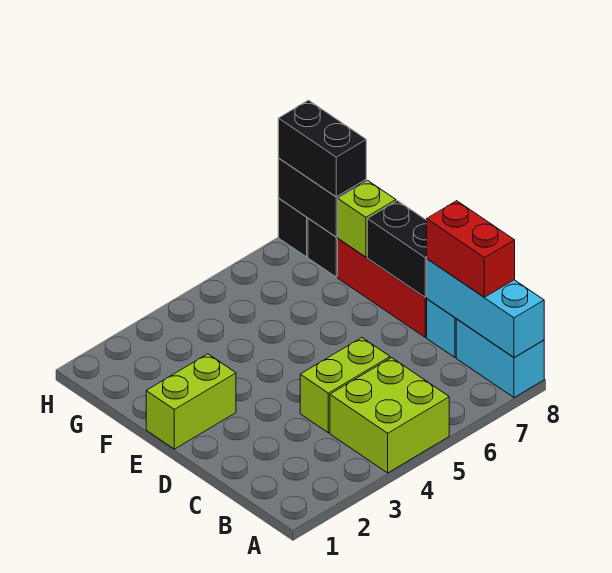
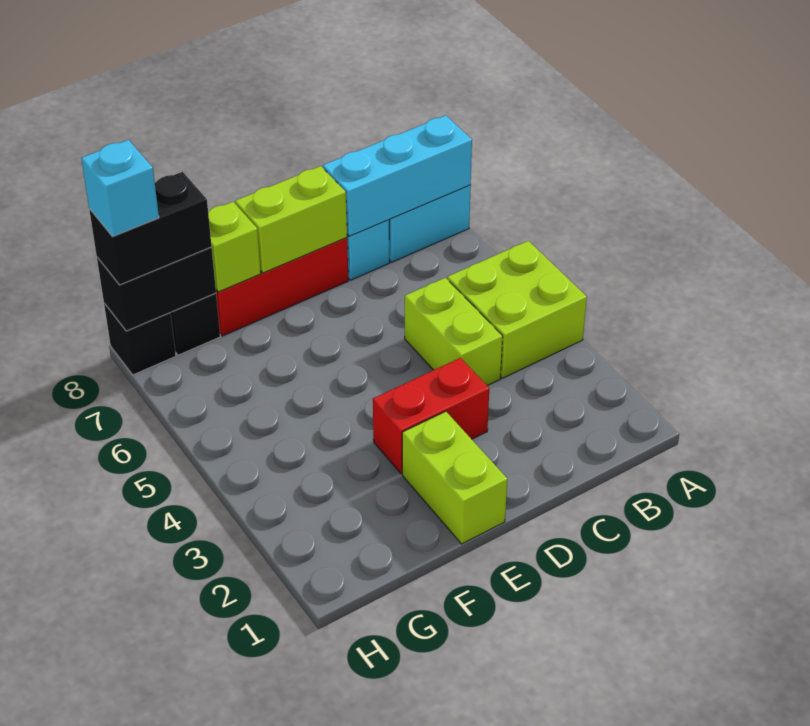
red brick B8:C8 level 3 -> red brick D3:E3 level 1
black brick D8:E8 level 2 -> lime brick D8:E8 level 2
none -> cyan brick H8 level 4

